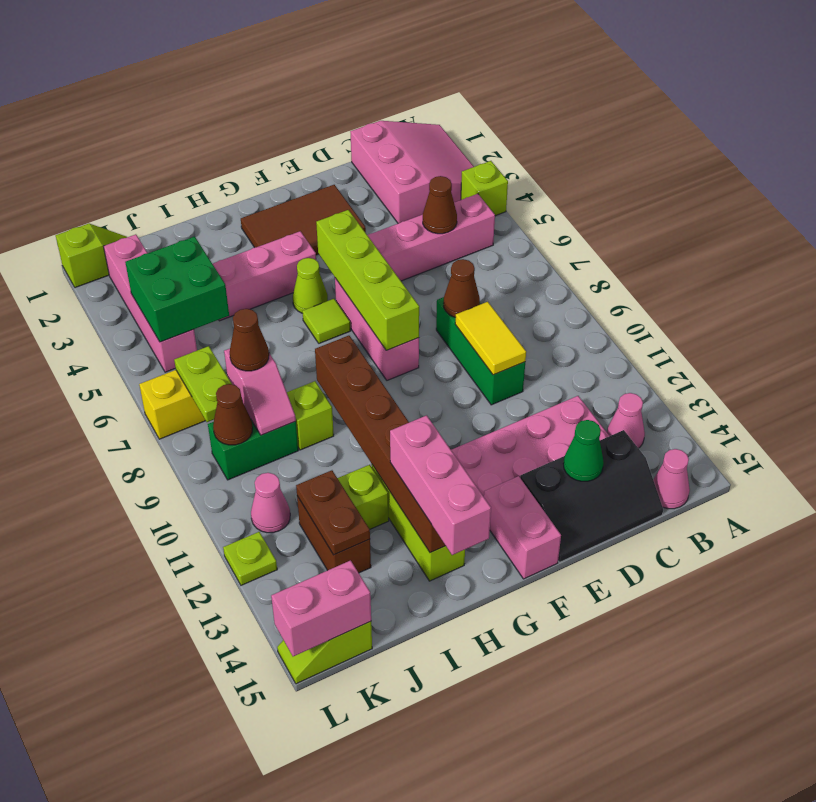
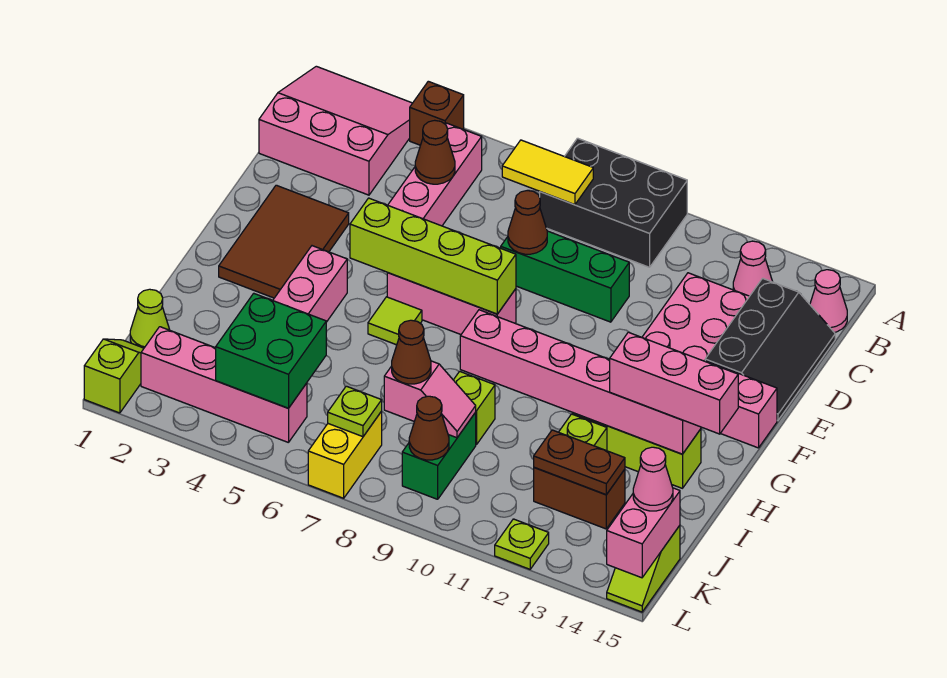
lime brick A4 level 1 -> brown brick A4 level 1
none -> black brick A8:B10 level 1
yellow tile D9:D10 level 2 -> yellow tile B7:B8 level 2
green cone D14 level 2 -> none
lime cone G5 level 1 -> lime cone J1 level 1
brown brick H9:H14 level 2 -> pink brick H9:H14 level 2
lime plate K7:K8 level 2 -> lime plate K7 level 2
pink cone K11 level 1 -> pink cone K15 level 3

